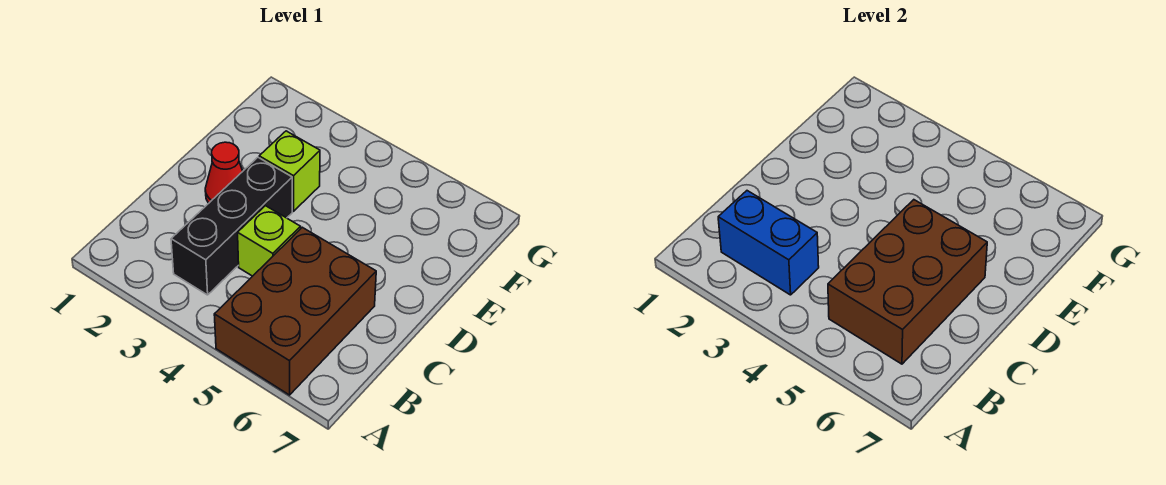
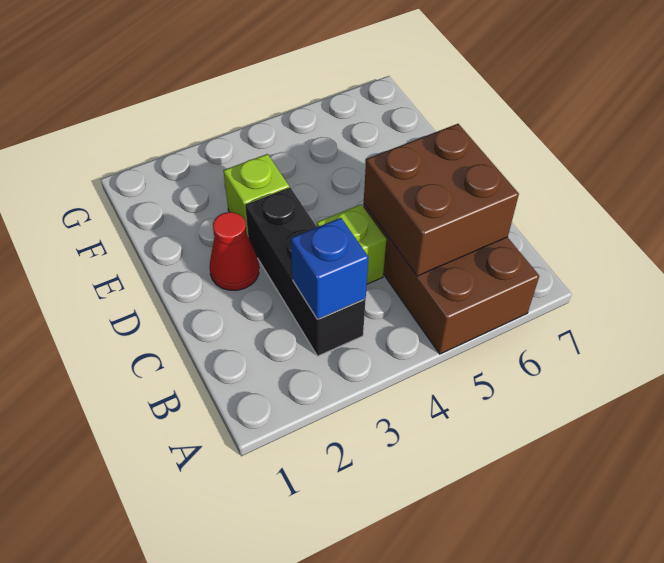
blue brick B2:B3 level 2 -> blue brick B3 level 2
brown brick B5:D6 level 2 -> brown brick B5:C6 level 2

